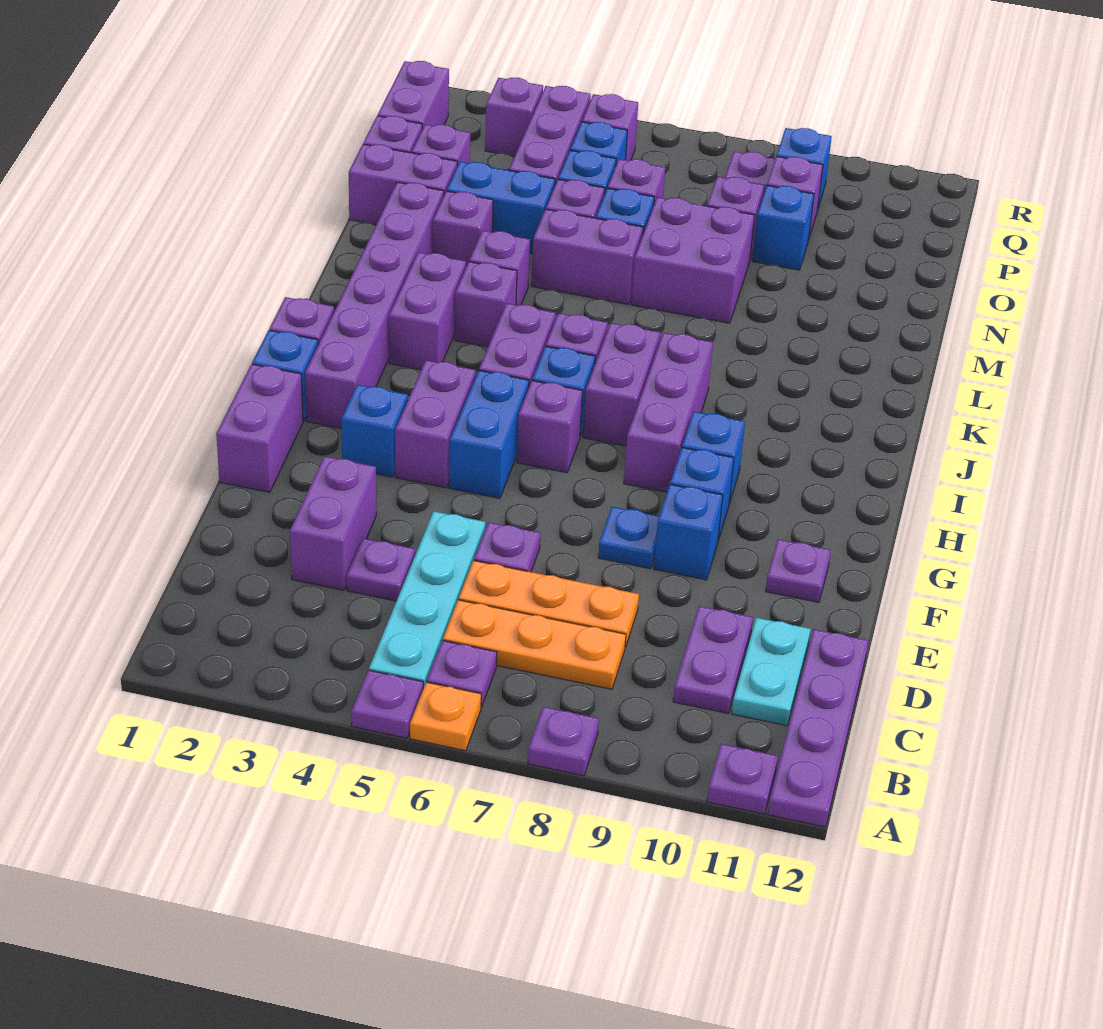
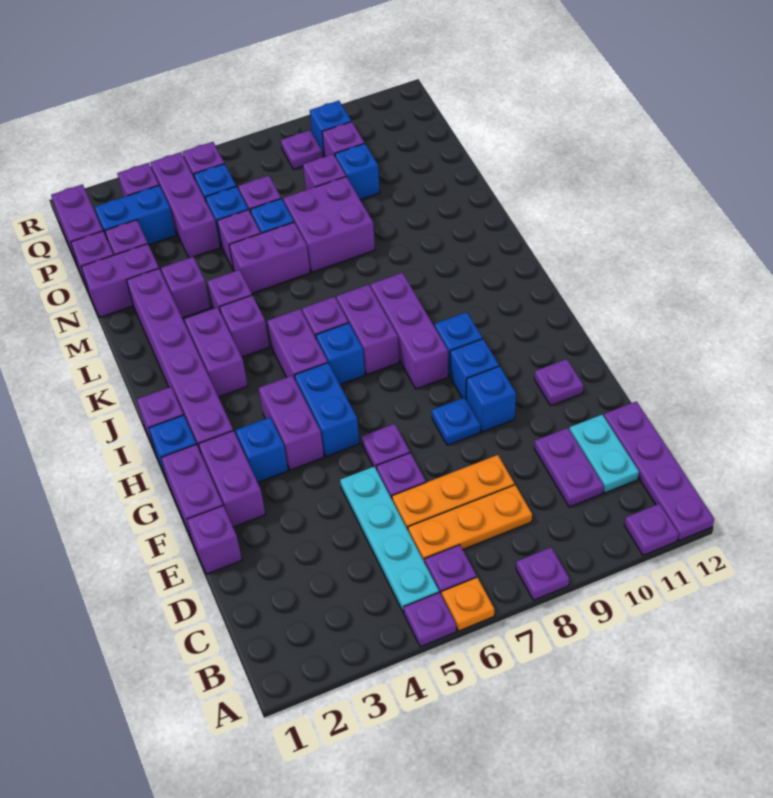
purple brick D3:E3 level 1 -> purple brick F2:G2 level 1
purple plate D4 level 1 -> purple plate F6 level 1
purple brick H6 level 1 -> purple brick E1 level 1
blue brick N3:N4 level 1 -> blue brick P2:P3 level 1

